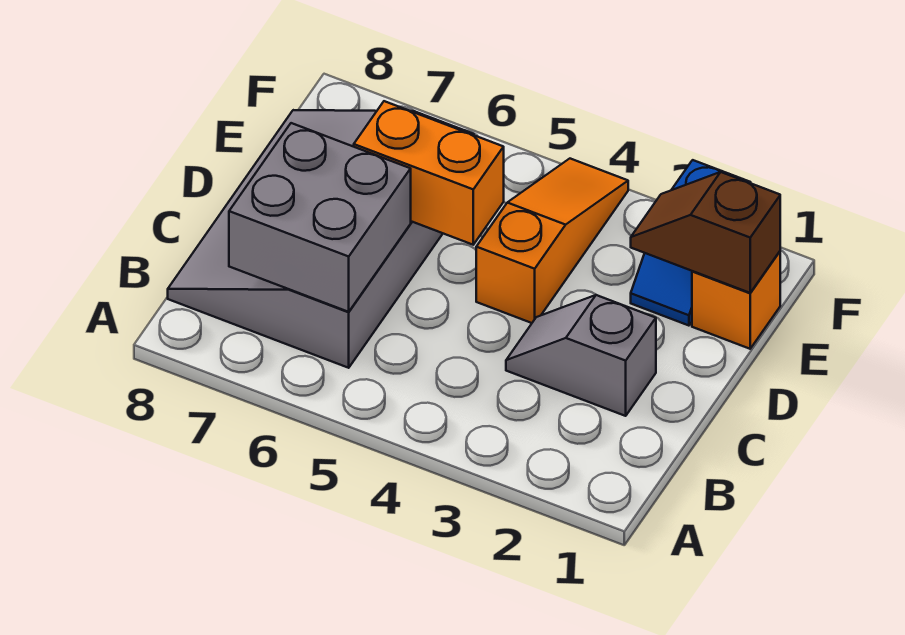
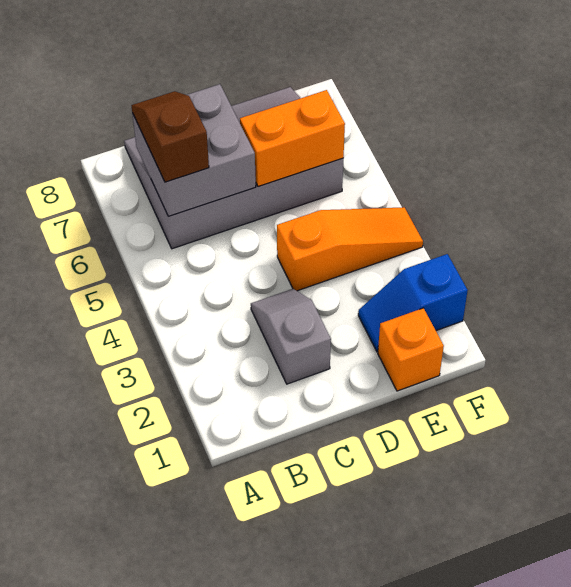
orange brick D5:D6 level 2 -> orange brick D6:E6 level 2
brown slope E1:E2 level 2 top 1 -> brown slope B6:B7 level 3 top 6

